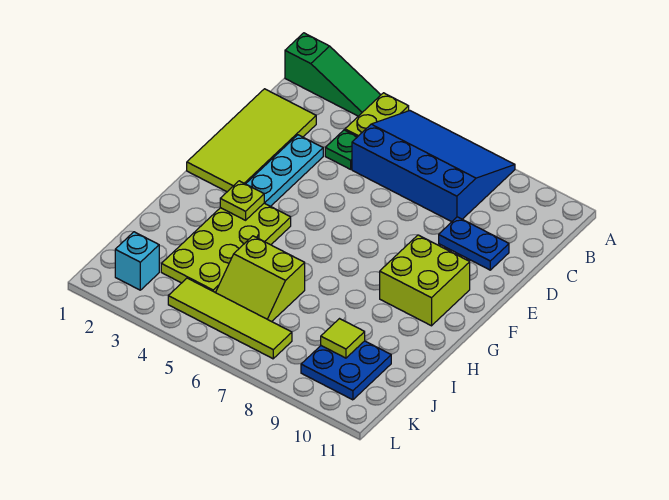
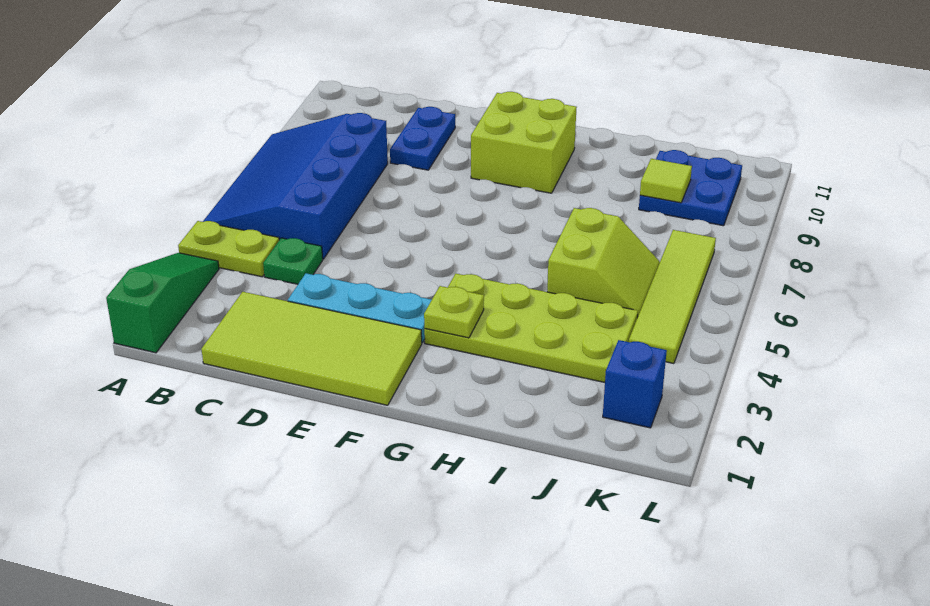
cyan brick K2 level 1 -> blue brick K2 level 1

